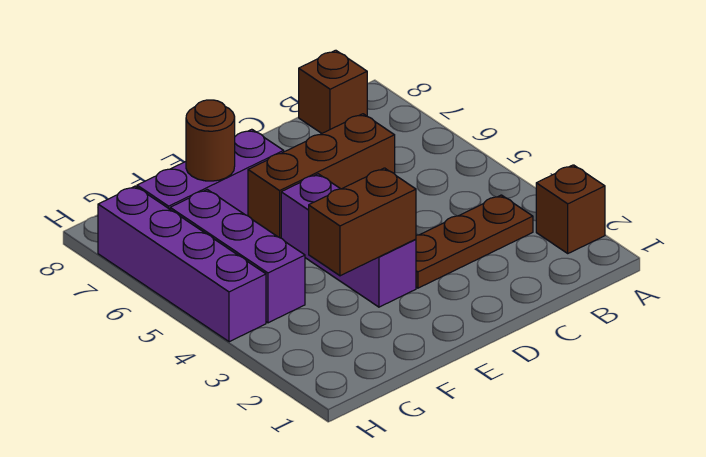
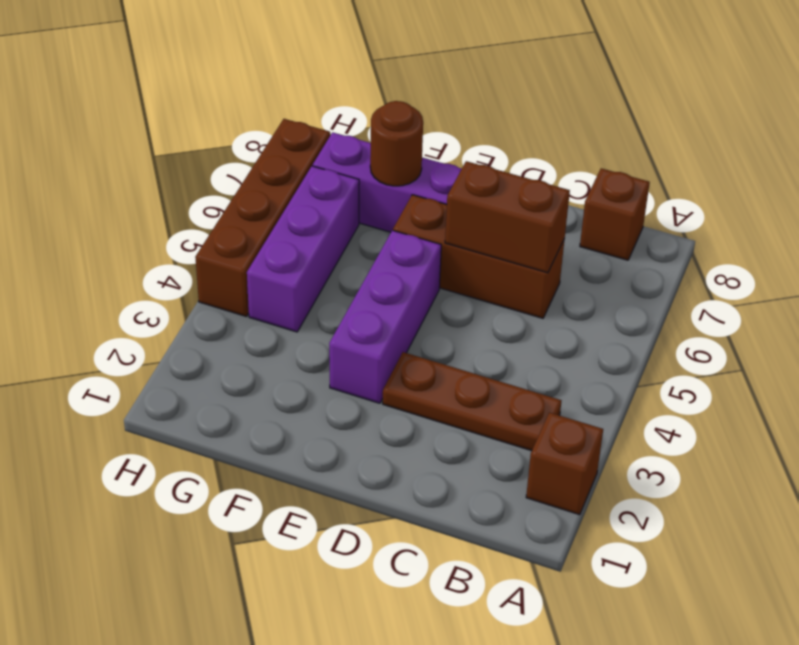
brown brick E3:F3 level 2 -> brown brick C6:D6 level 2
purple brick H4:H7 level 1 -> brown brick H4:H7 level 1

